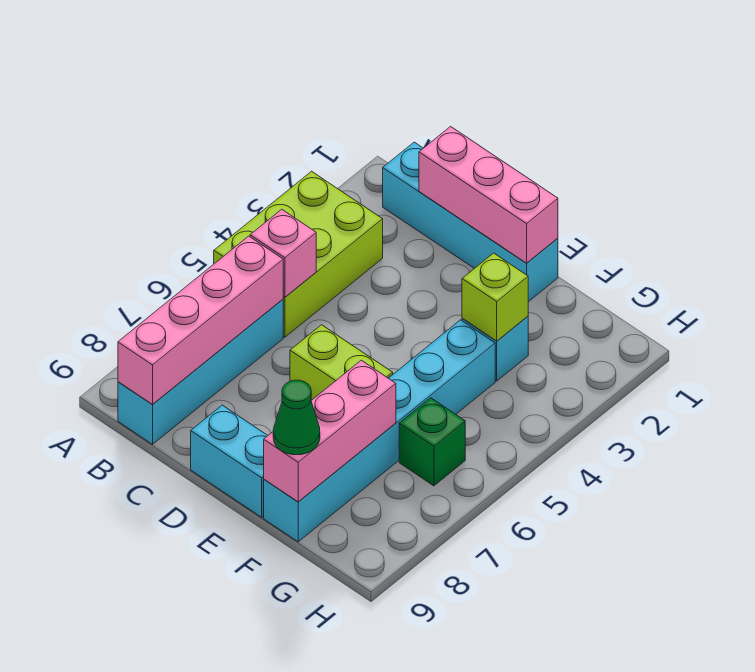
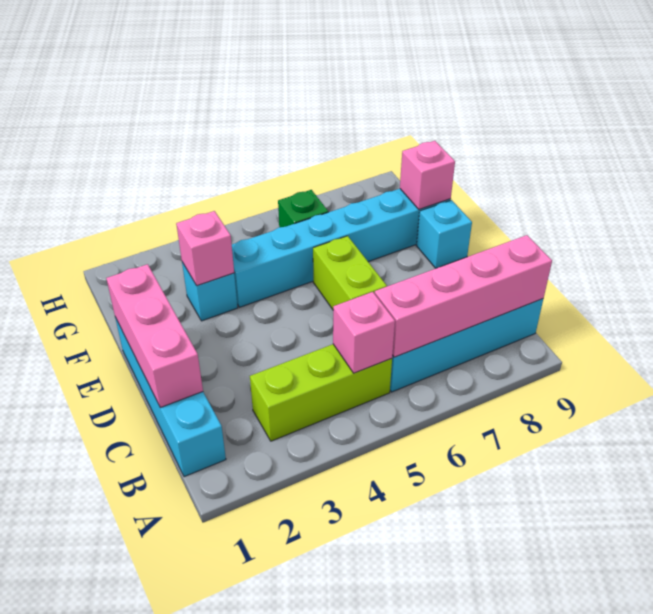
lime brick A3:B5 level 1 -> lime brick B3:B5 level 1
cyan brick D9:E9 level 1 -> cyan brick E9 level 1
lime brick F3 level 2 -> pink brick F3 level 2
pink brick F7:F9 level 2 -> pink brick F9 level 2
green cone F9 level 3 -> none

